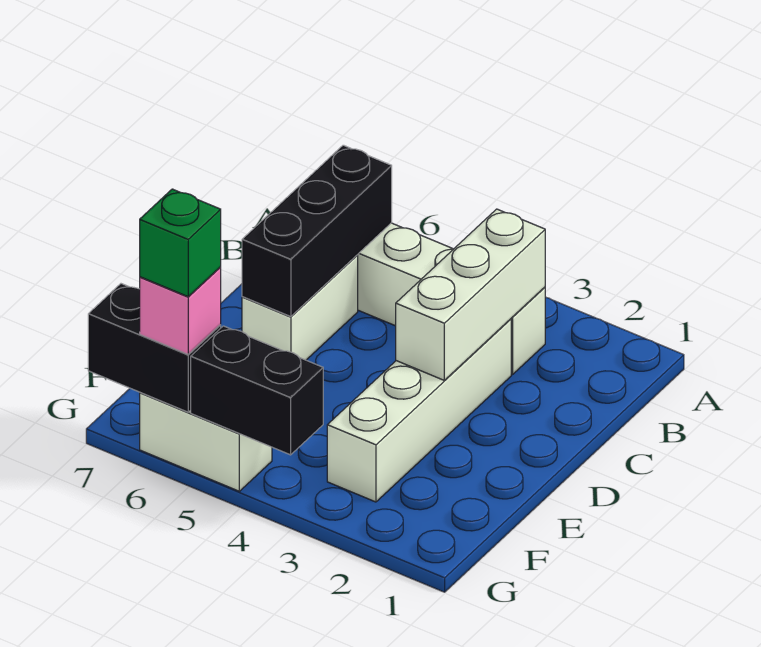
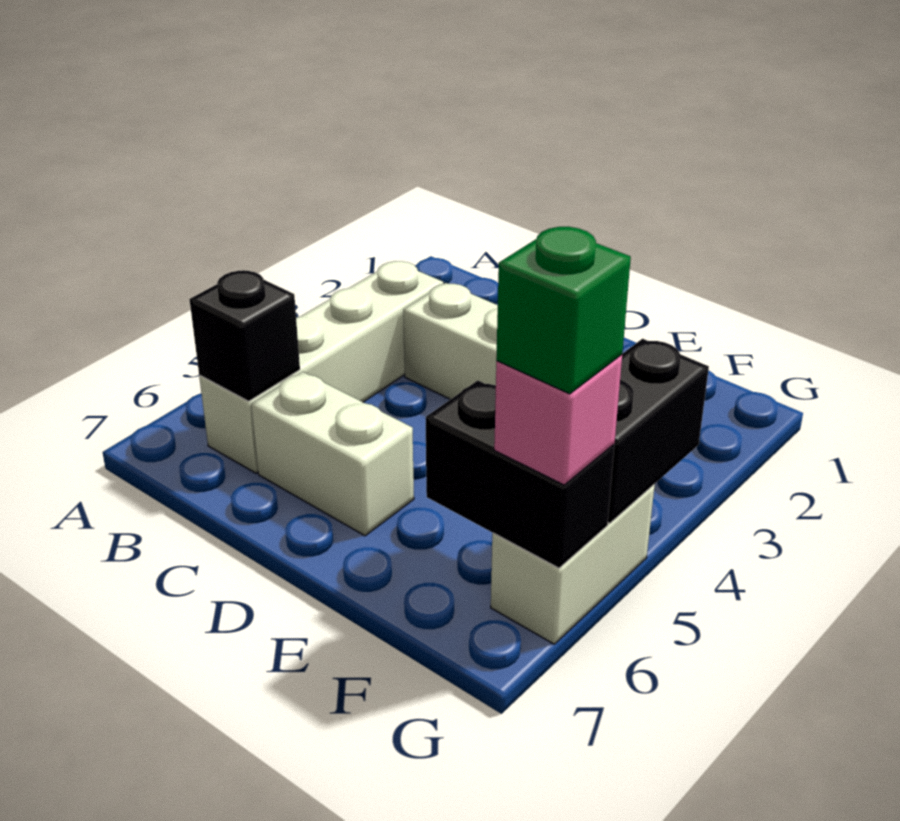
white brick B3:D3 level 2 -> none
black brick B6:D6 level 2 -> black brick B6 level 2
black brick G6:G7 level 2 -> black brick F6:G6 level 2

